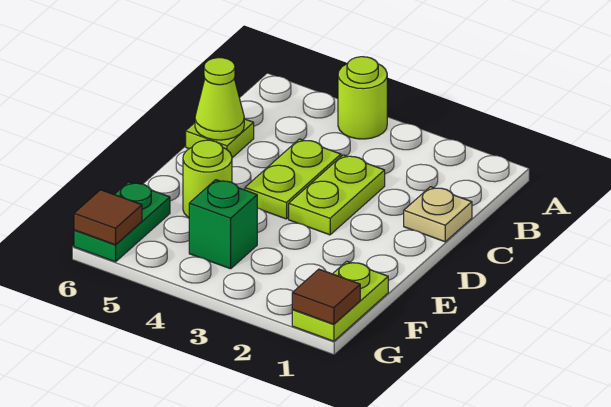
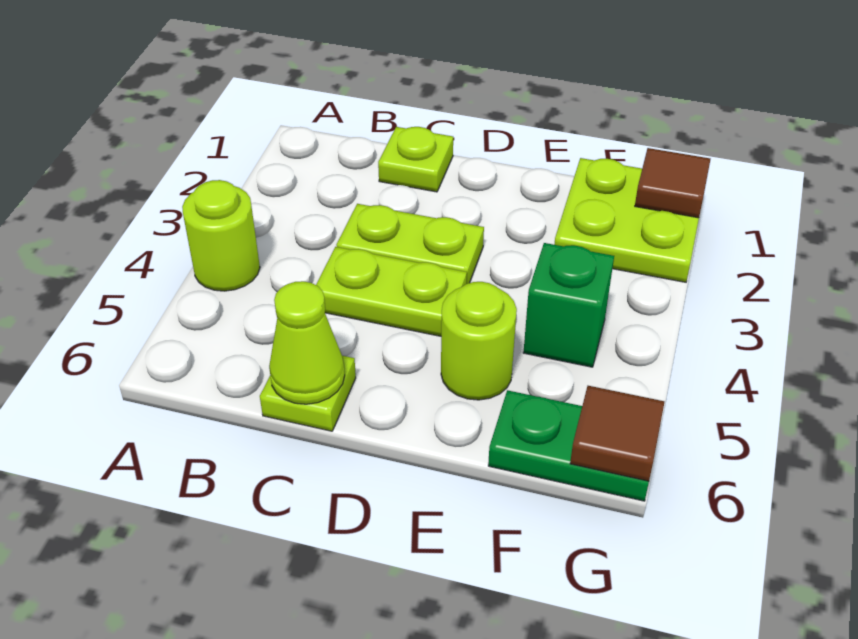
tan plate C1 level 1 -> lime plate C1 level 1
lime plate F1:G1 level 1 -> lime plate F1:G2 level 1

